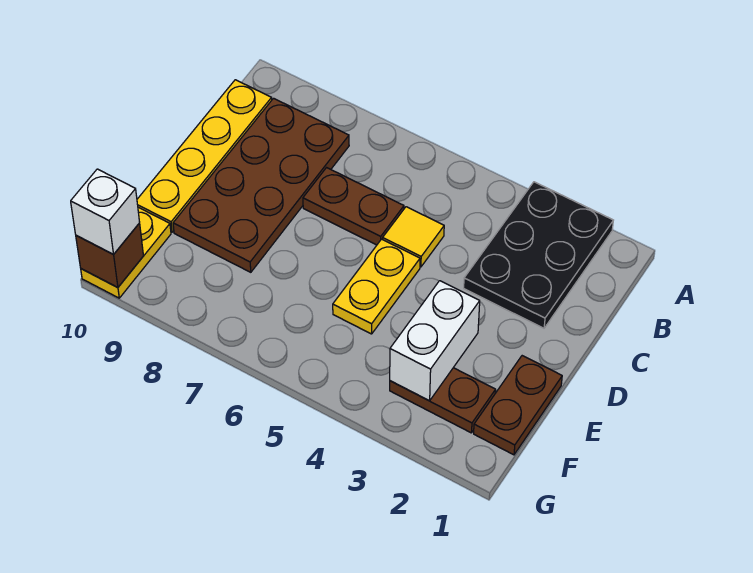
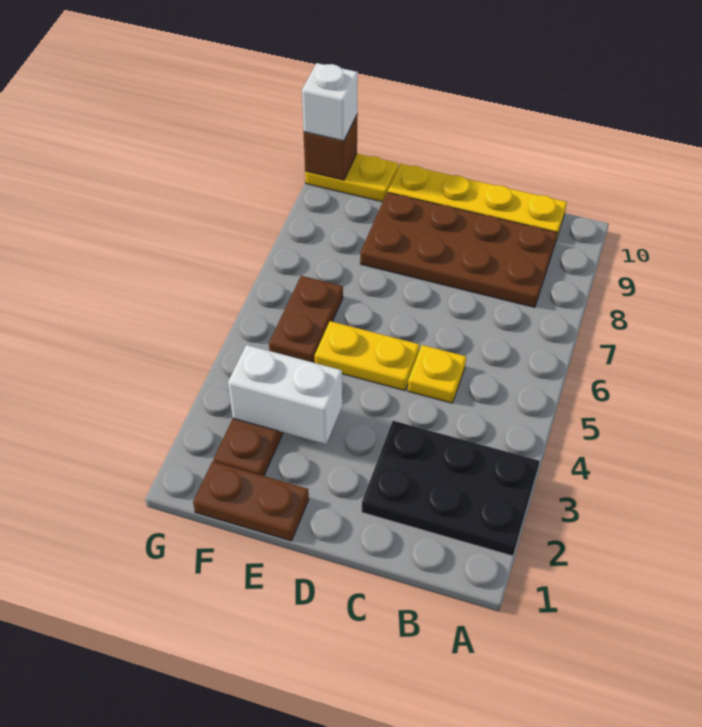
yellow tile C5 level 1 -> yellow plate C5 level 1
brown plate C6:C7 level 1 -> brown plate F5:F6 level 1

